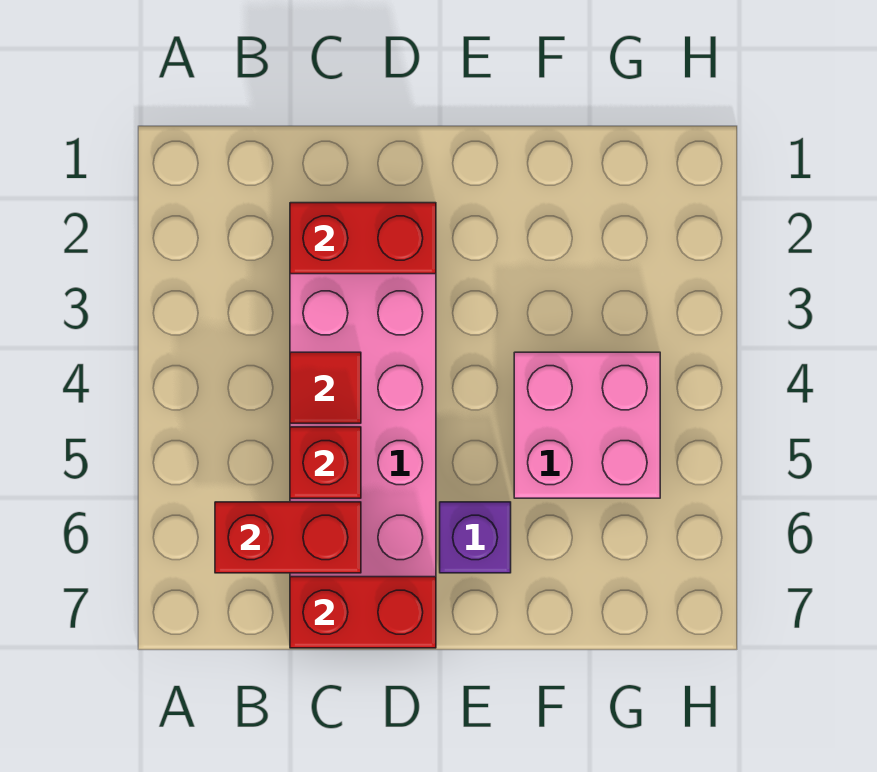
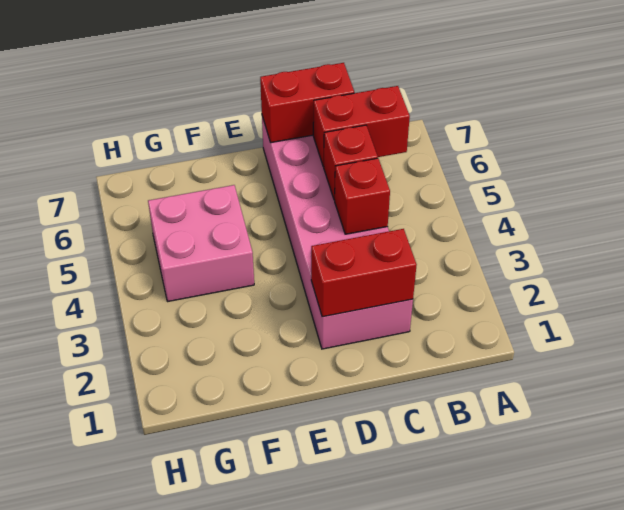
red tile C4 level 2 -> red brick C4 level 2
purple brick E6 level 1 -> none

